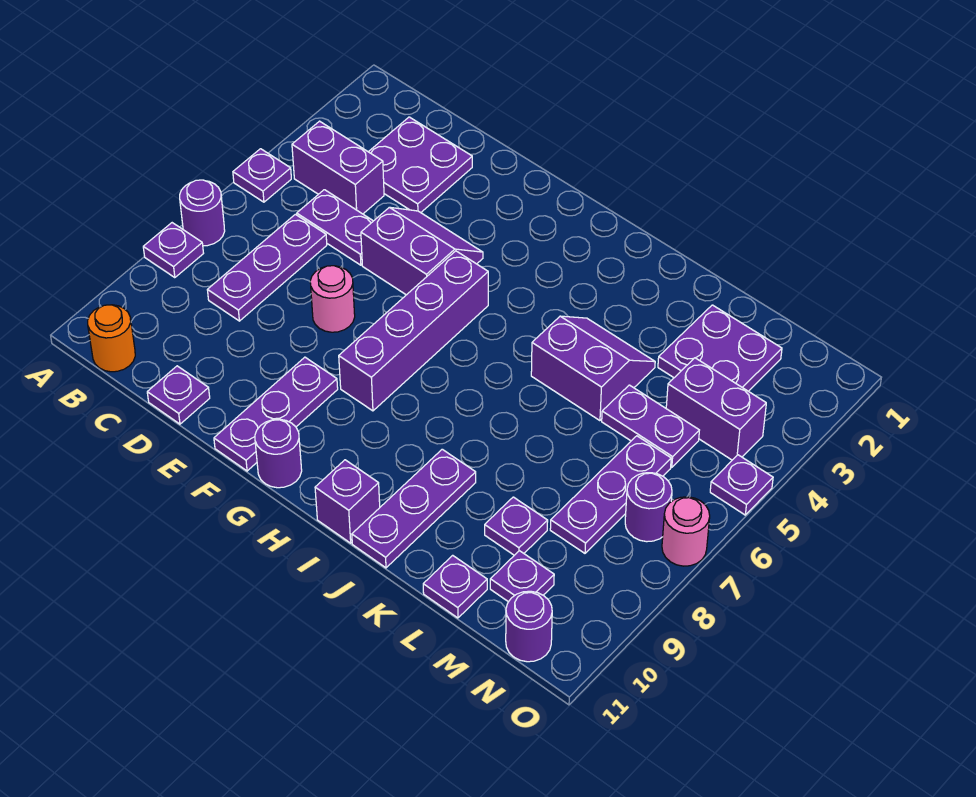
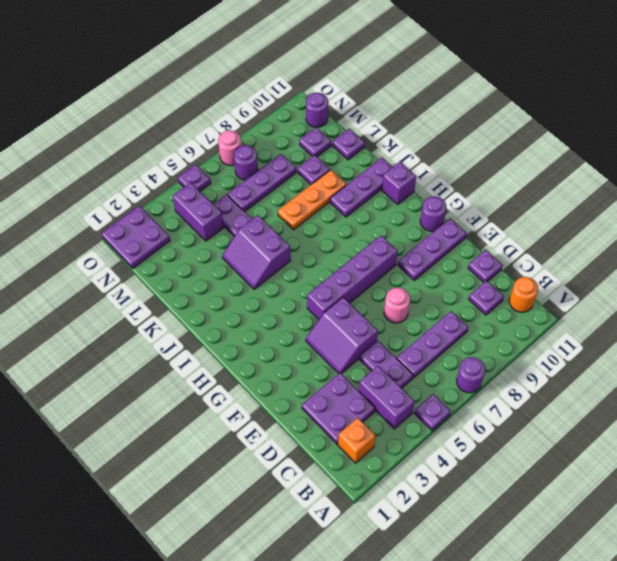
purple plate A8 level 1 -> purple plate C10 level 1
none -> orange brick B2 level 1
none -> orange plate K7:K9 level 1
purple plate L2:M3 level 1 -> purple plate N1:O2 level 1

